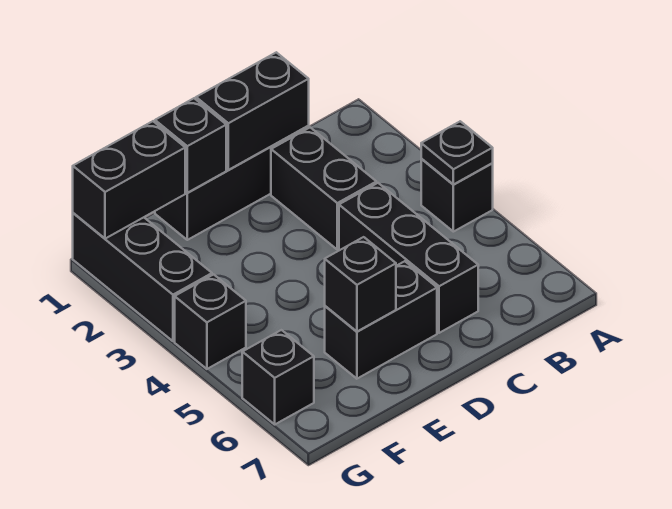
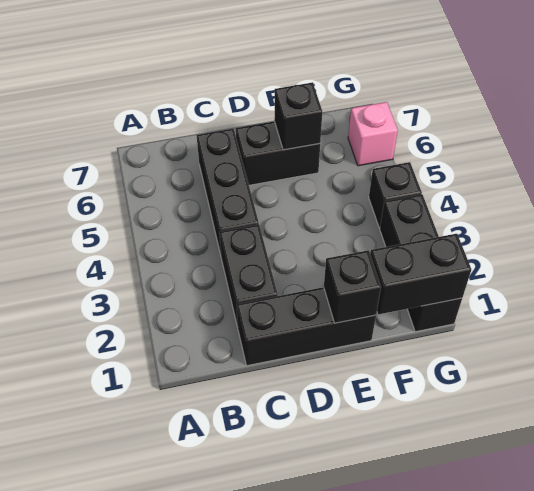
black brick A4 level 1 -> none
black plate A4 level 2 -> none
black brick C1:D1 level 2 -> none
black brick G6 level 1 -> pink brick G6 level 1

